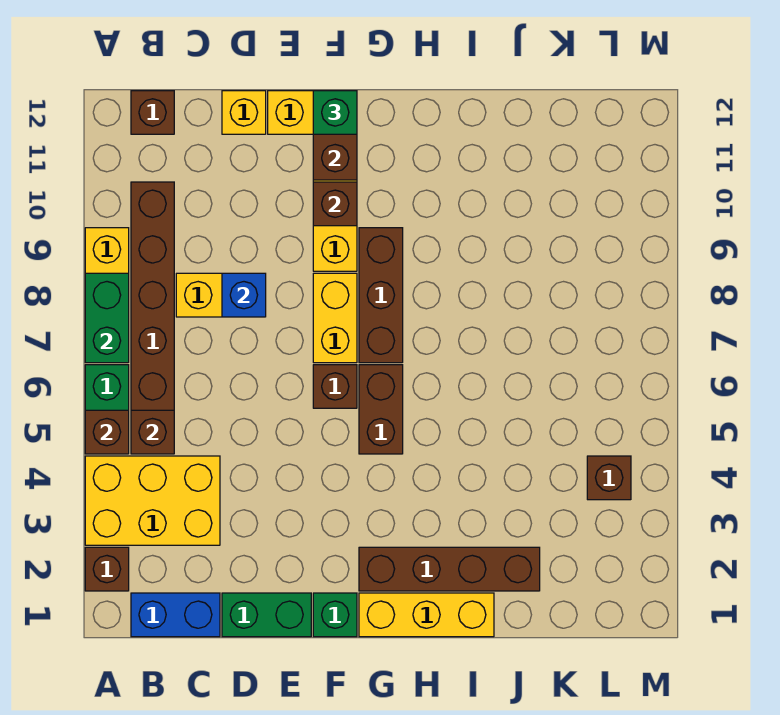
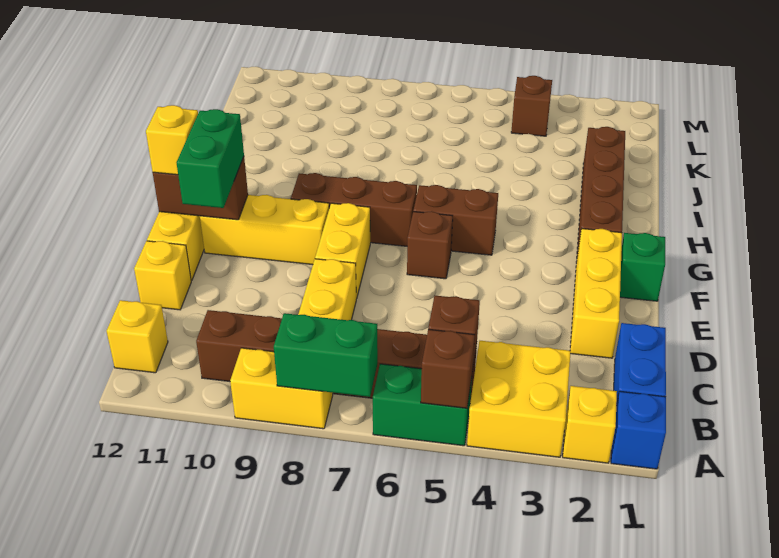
brown brick A2 level 1 -> yellow brick A2 level 1
yellow brick A3:C4 level 1 -> yellow brick A3:B4 level 1
brown brick B12 level 1 -> yellow brick B12 level 1
green brick D1:E1 level 1 -> green brick E11:F11 level 3
blue brick D8 level 2 -> blue brick A1 level 1
yellow brick F7:F8 level 1 -> yellow brick E8:F8 level 1
brown brick F10 level 2 -> none
green brick F12 level 3 -> yellow brick F12 level 3
yellow brick G1:I1 level 1 -> yellow brick D2:F2 level 1

